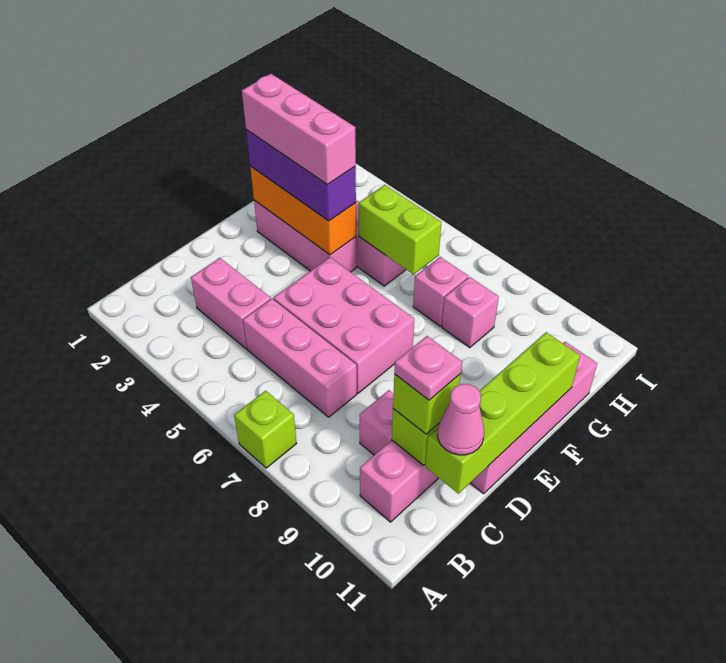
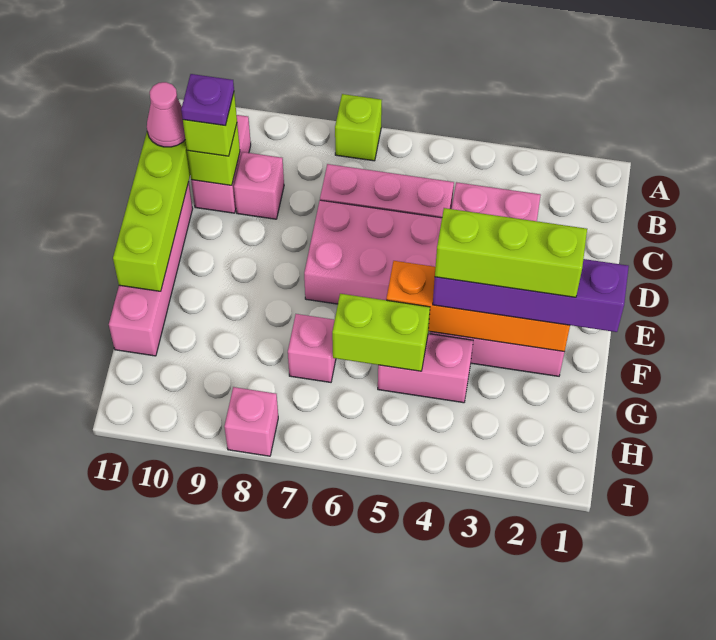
pink plate C10 level 4 -> purple plate C10 level 4
orange brick F2:F4 level 2 -> orange brick F2:F5 level 2
purple brick F2:F4 level 3 -> purple brick F1:F4 level 3
pink brick F2:F4 level 4 -> lime brick F2:F4 level 4
pink brick G8 level 1 -> pink brick I8 level 1

